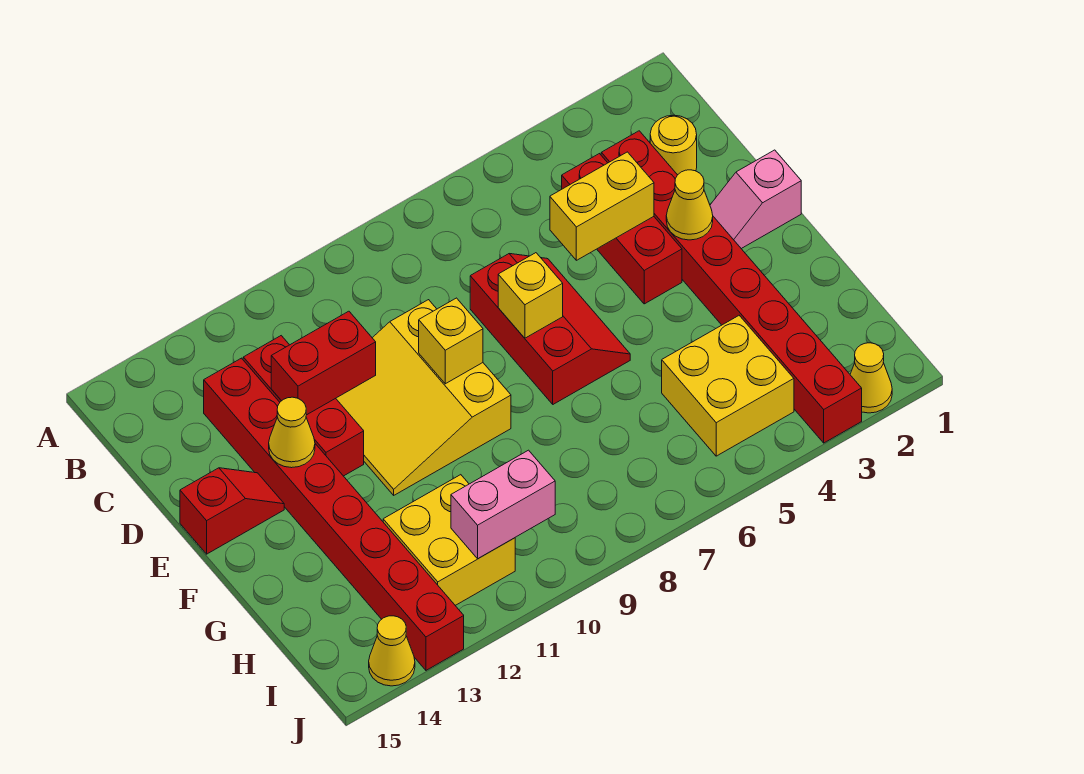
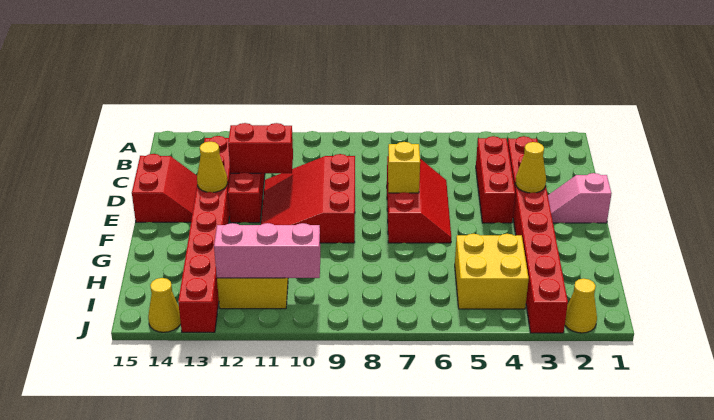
yellow round brick C2 level 1 -> none
yellow brick D4:D5 level 2 -> none
yellow slope D9:F11 level 1 top 9 -> red slope D9:F11 level 1 top 9
yellow brick E9 level 2 -> none
red slope E14:E15 level 1 top 15 -> red slope D14:E15 level 1 top 15
pink brick I10:I11 level 2 -> pink brick I10:I12 level 2

